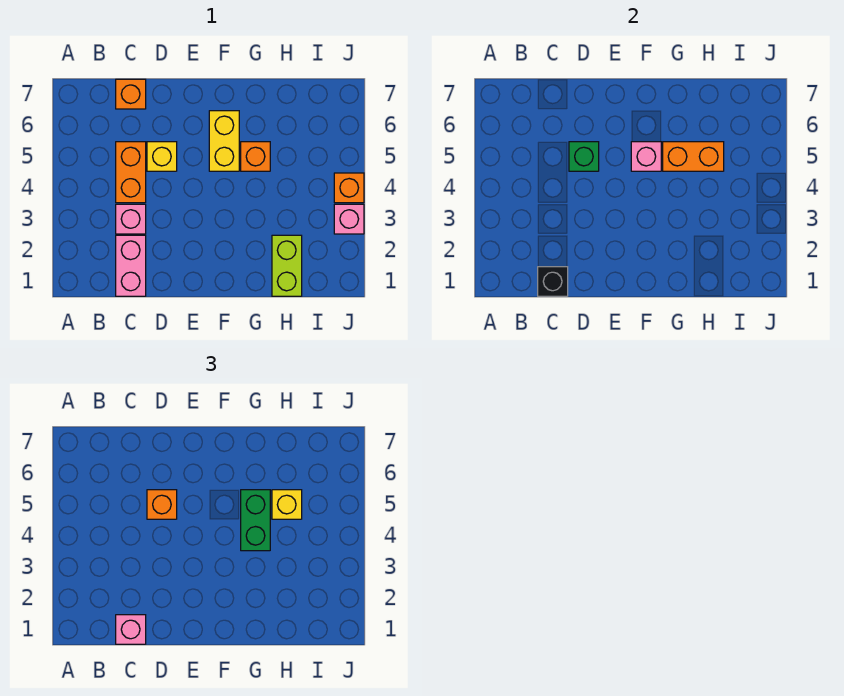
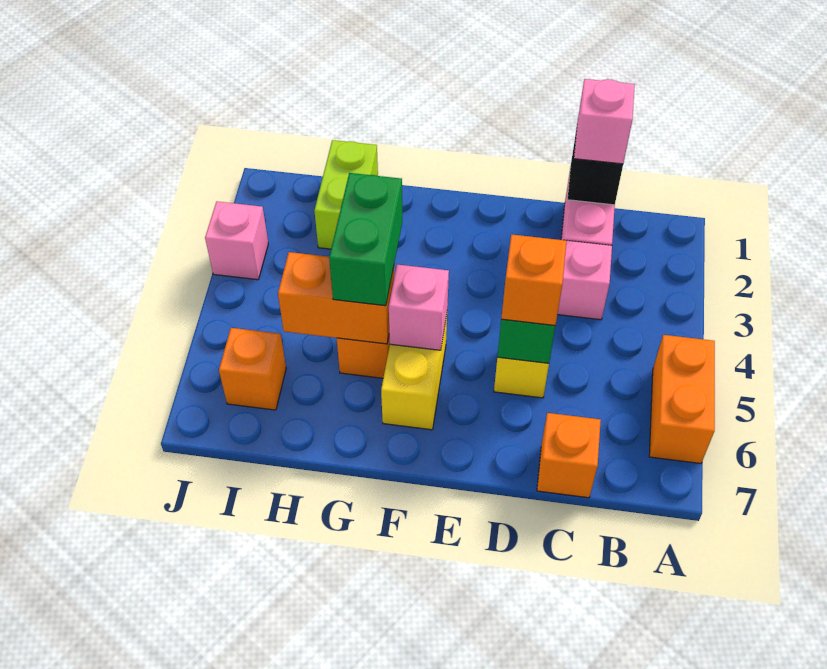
orange brick C4:C5 level 1 -> orange brick A5:A6 level 1
yellow brick H5 level 3 -> none
orange brick J4 level 1 -> orange brick I6 level 1

